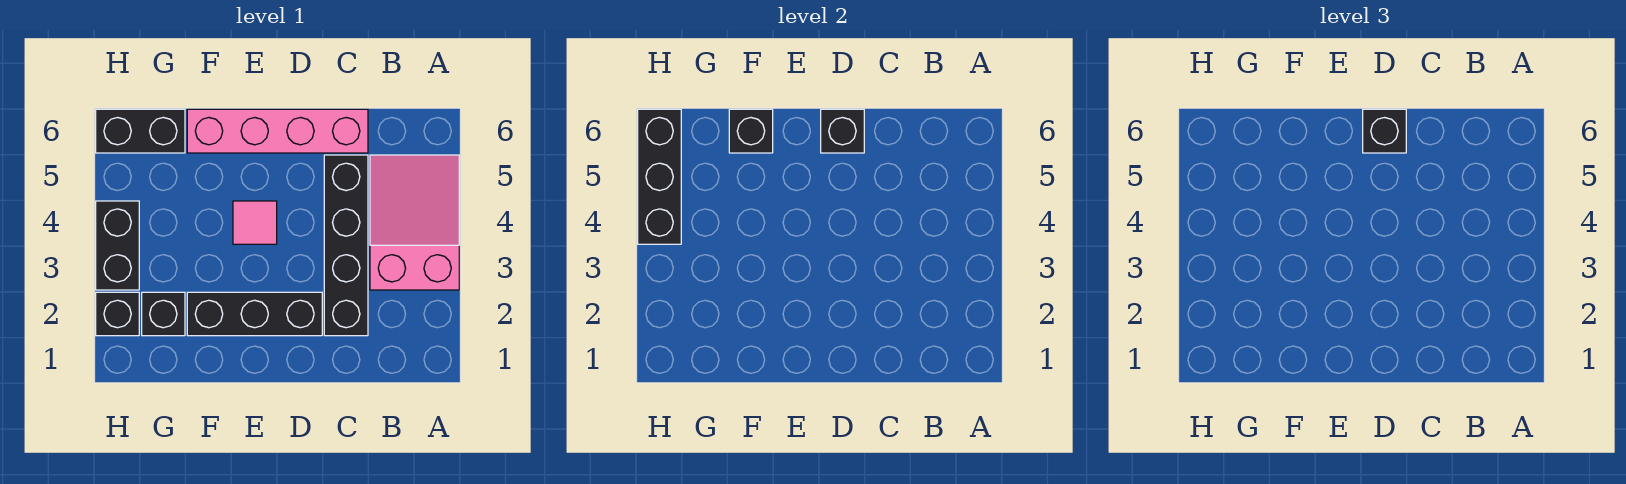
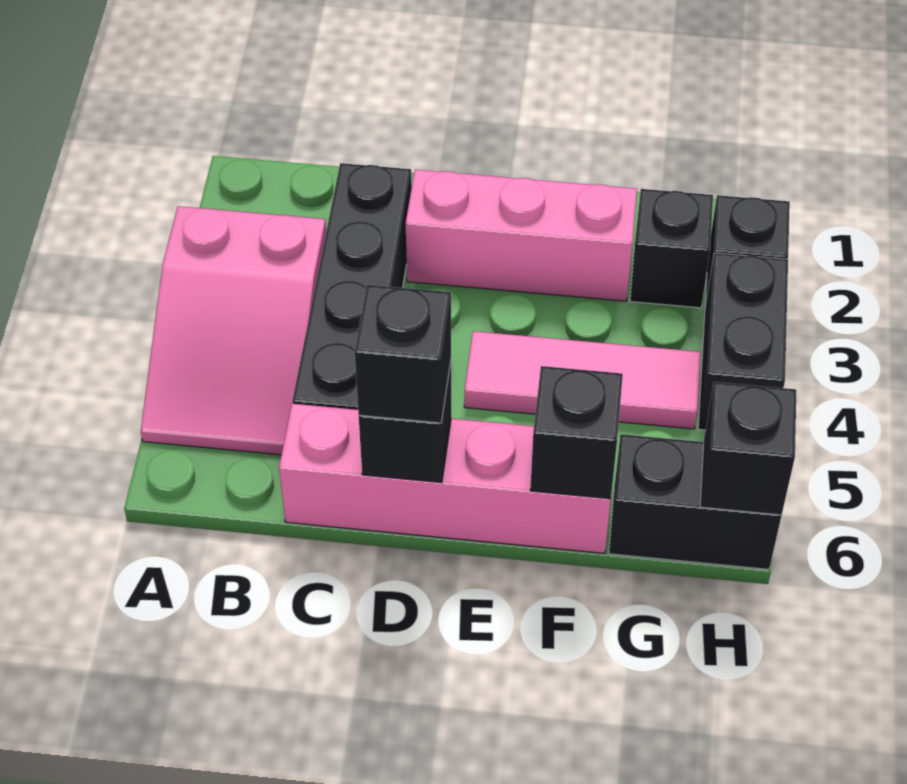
black brick D2:F2 level 1 -> pink brick D2:F2 level 1
pink tile E4 level 1 -> pink tile E4:G4 level 1
black brick H4:H6 level 2 -> black brick H6 level 2

